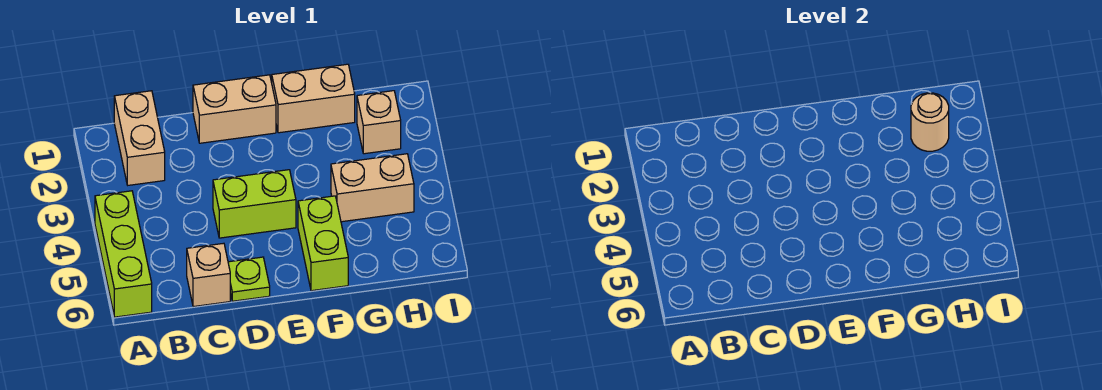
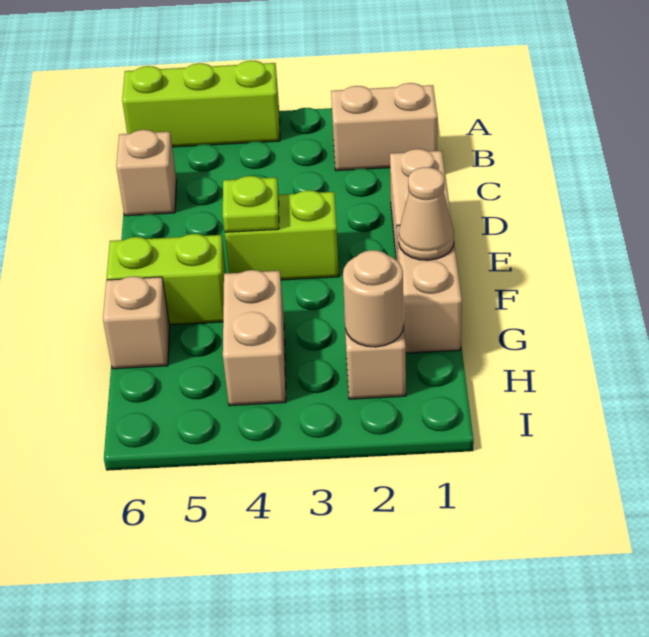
lime brick D4:E4 level 1 -> lime brick E3:E4 level 1
lime plate D6 level 1 -> lime plate E4 level 2
none -> tan cone F1 level 2
none -> tan brick G6 level 1

